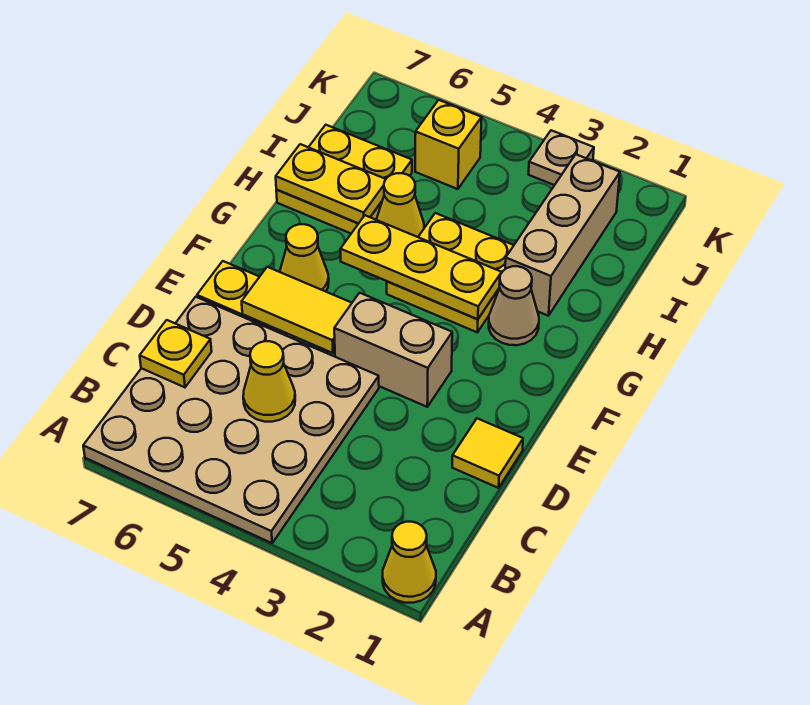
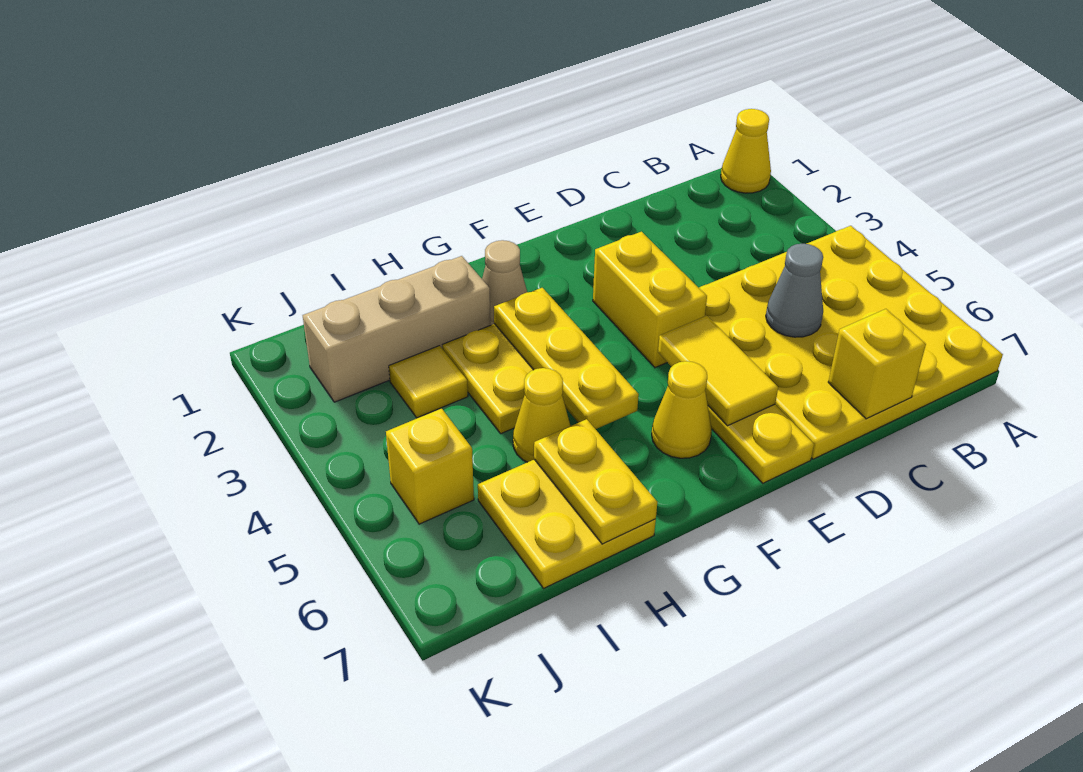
tan plate A4:D7 level 1 -> yellow plate A4:D7 level 1
yellow cone C5 level 2 -> grey cone C5 level 2
yellow plate C7 level 2 -> yellow brick C7 level 2
yellow tile D1 level 1 -> yellow tile I3 level 1
tan brick E3:E4 level 1 -> yellow brick E3:E4 level 1
tan plate K3 level 1 -> none

